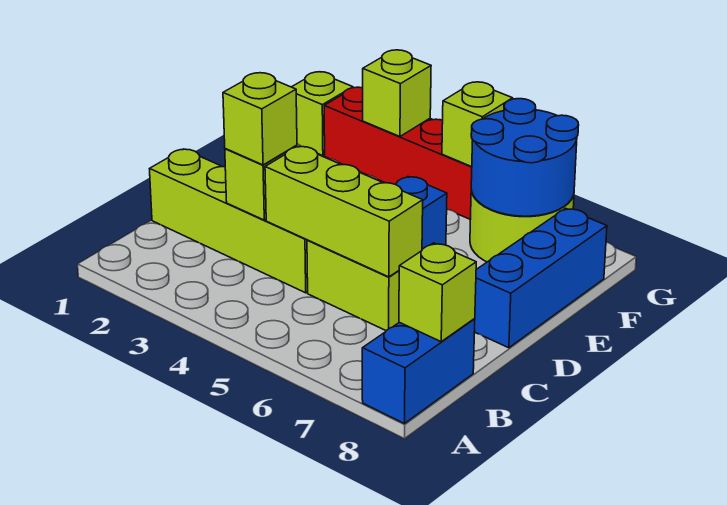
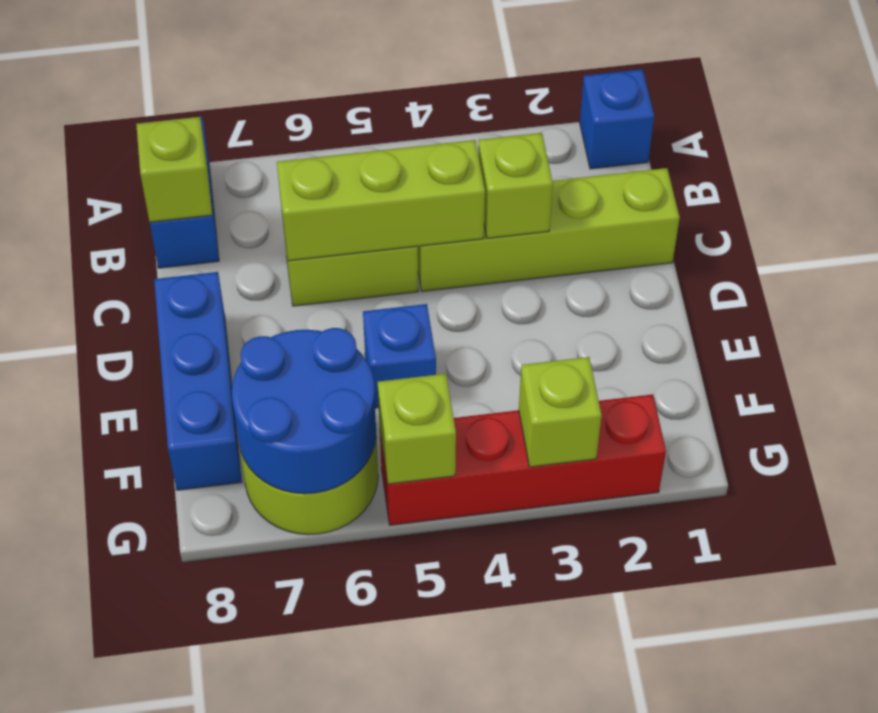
none -> blue brick A1 level 1
lime brick C3 level 3 -> none
lime brick G1 level 1 -> none

